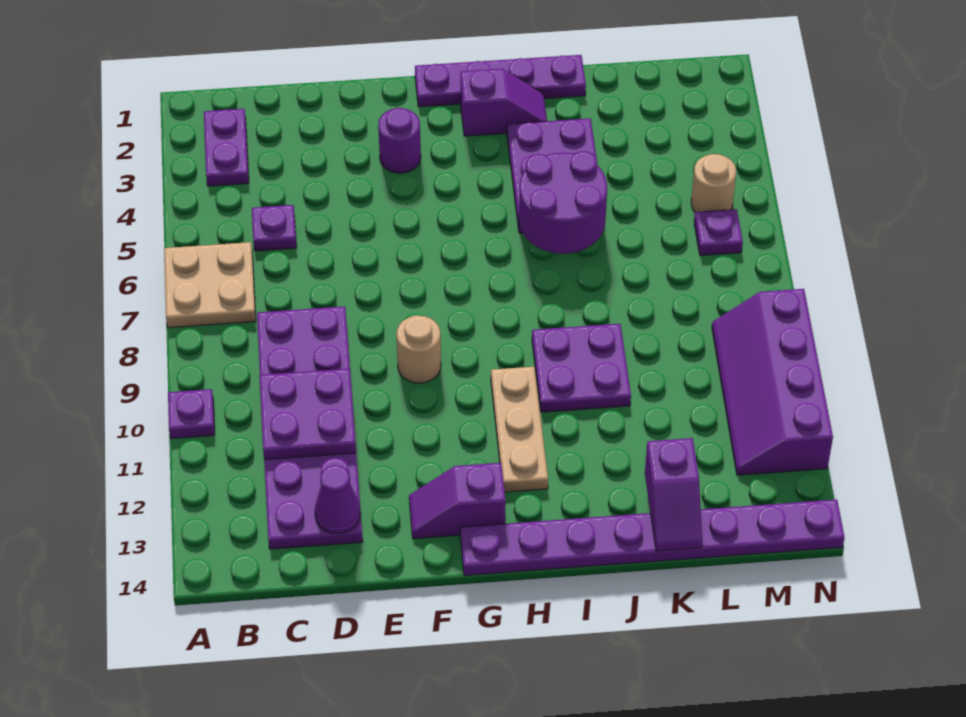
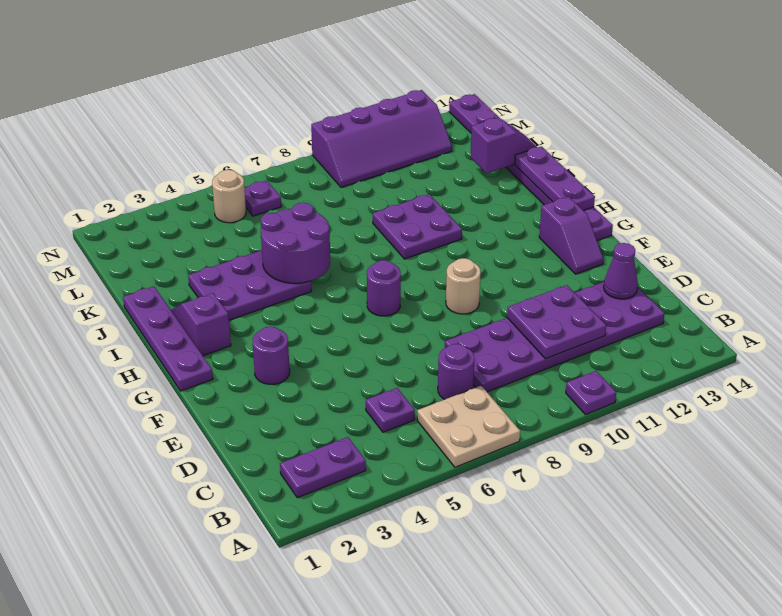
none -> purple round brick C7 level 1
none -> purple round brick G7 level 1
tan plate H10:H12 level 1 -> none
none -> purple plate H14:J14 level 2

